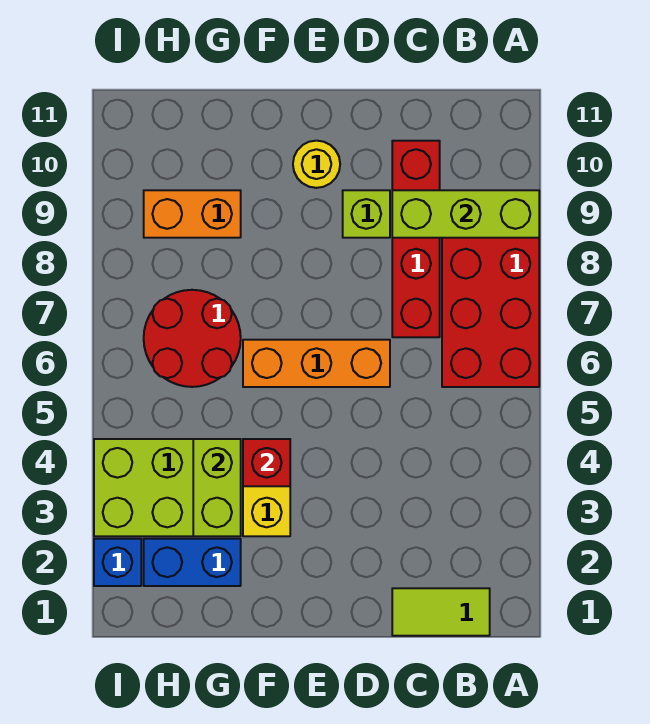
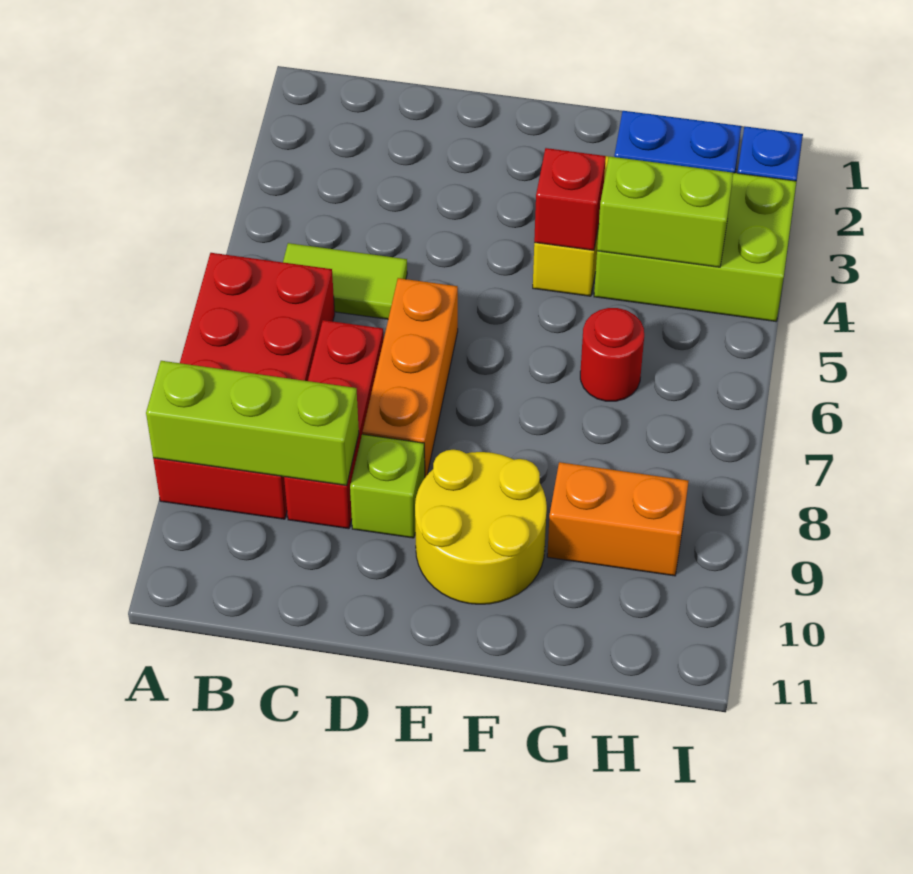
lime tile B1:C1 level 1 -> lime tile B5:C5 level 1
red brick C7:C10 level 1 -> red brick C7:C9 level 1
orange brick D6:F6 level 1 -> orange brick D6:D8 level 1
yellow round brick E10 level 1 -> yellow round brick E9:F10 level 1
lime brick G3:G4 level 2 -> lime brick G4:H4 level 2
red round brick G6:H7 level 1 -> red round brick G6 level 1

